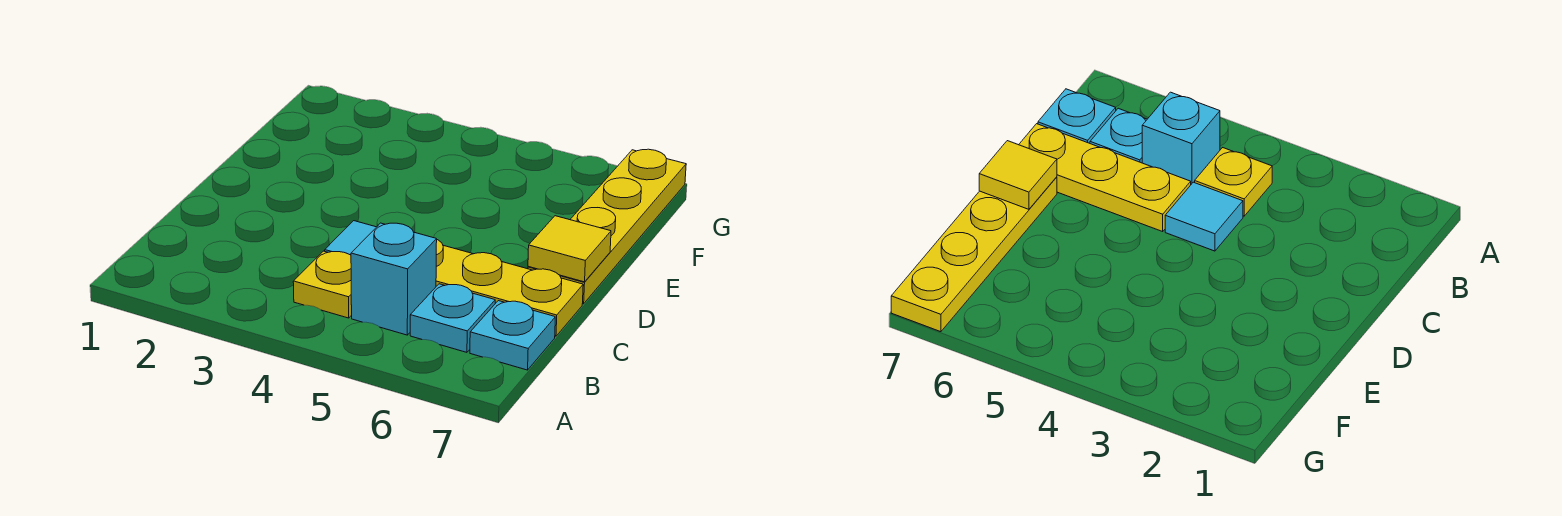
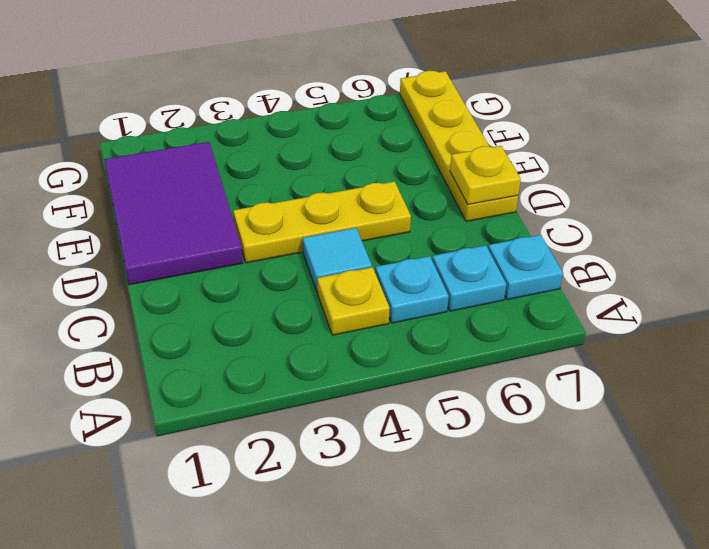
cyan brick B5 level 1 -> cyan plate B5 level 1
yellow plate C5:C7 level 1 -> yellow plate D3:D5 level 1
none -> purple tile D1:F2 level 1
yellow tile D7 level 2 -> yellow plate D7 level 2

